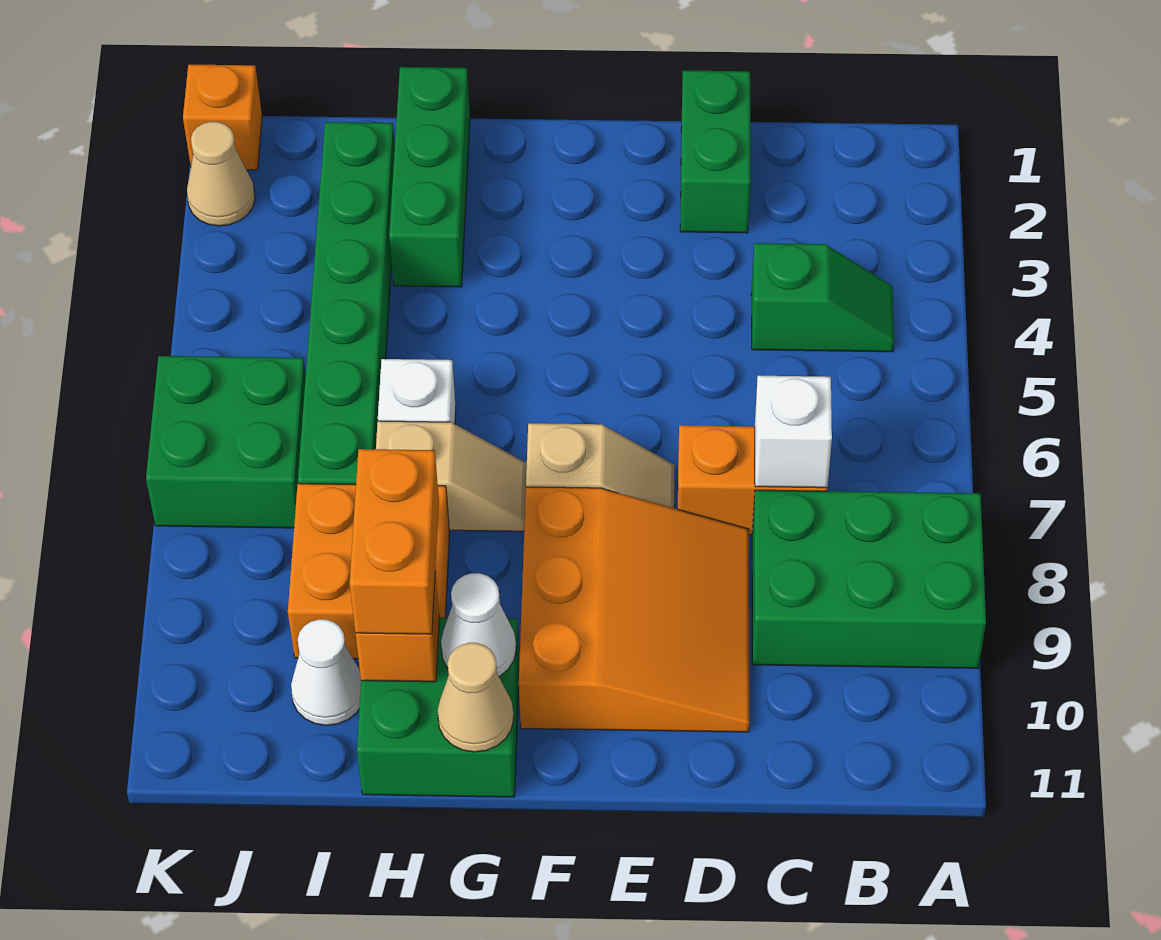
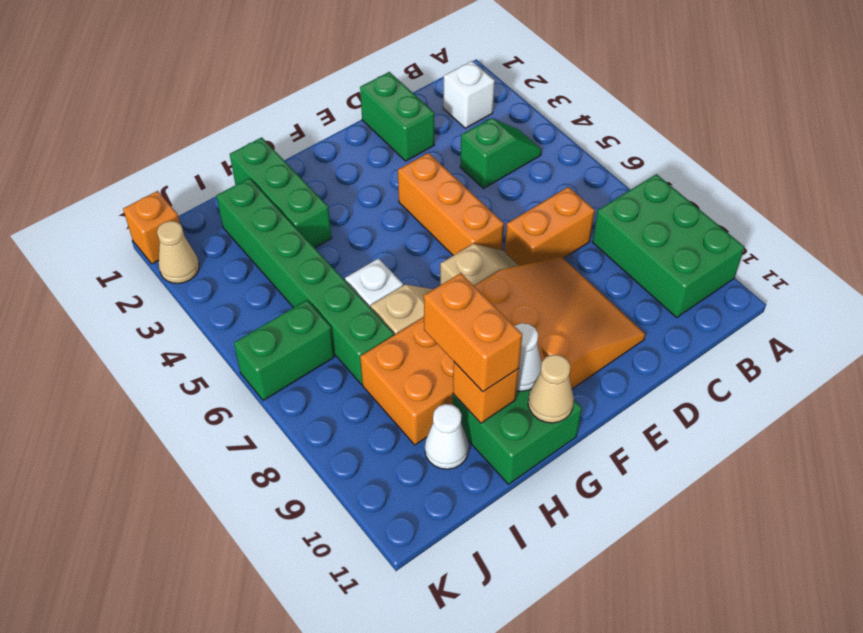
green brick A8:C9 level 1 -> green brick A8:B10 level 1
white brick C7 level 2 -> white brick B2 level 1
none -> orange brick E4:E6 level 1
green brick J6:K7 level 1 -> green brick J6:K6 level 1

